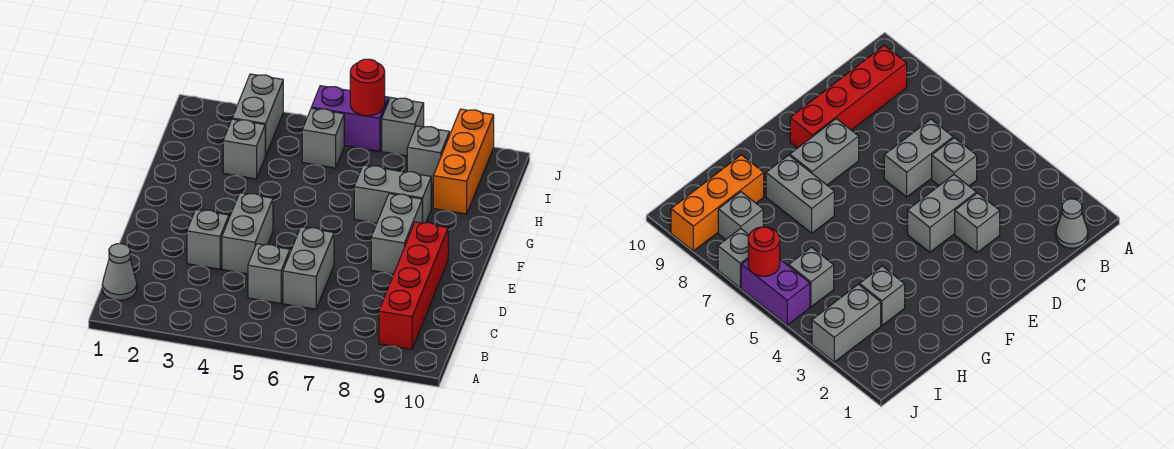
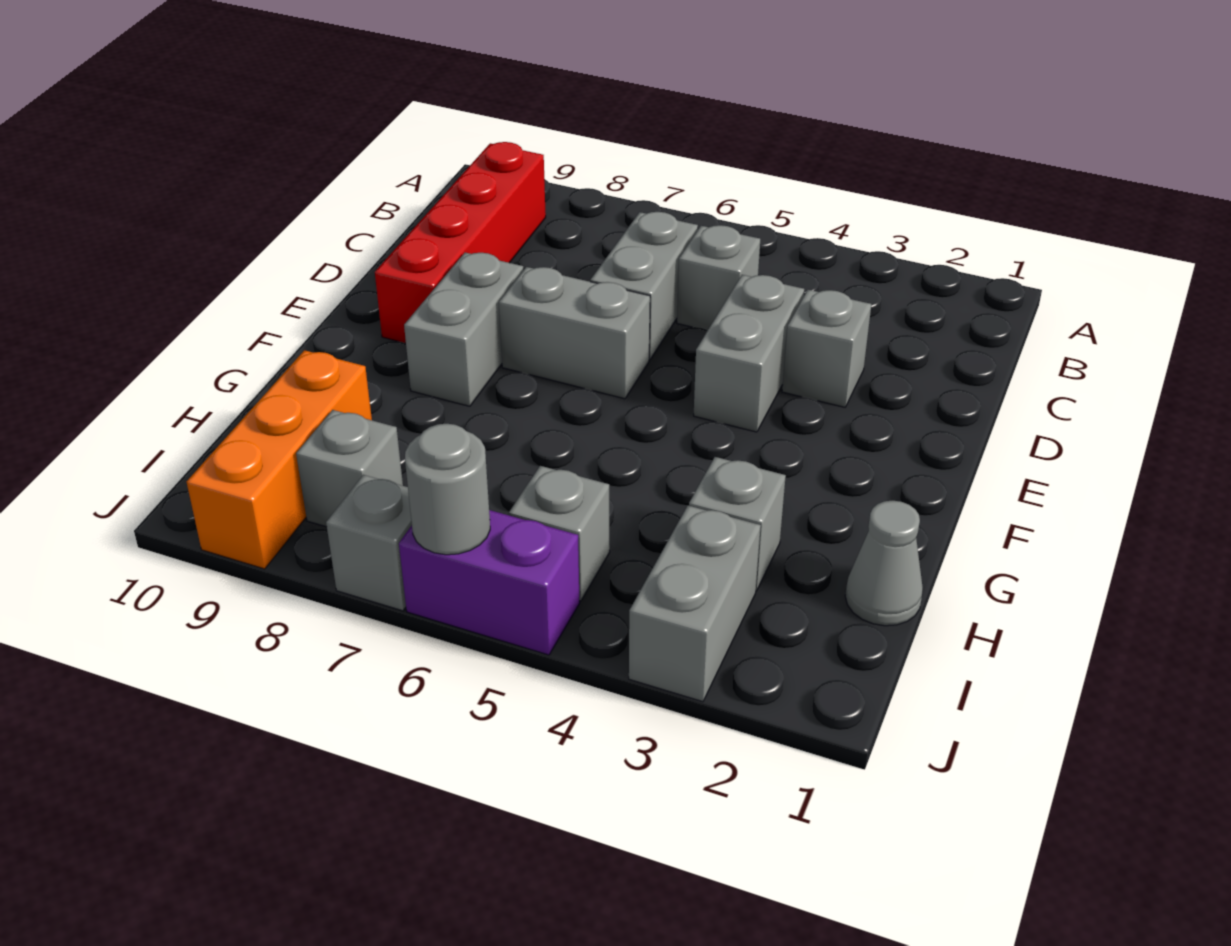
grey cone B1 level 1 -> grey cone H1 level 1
grey brick G7:G8 level 1 -> grey brick E6:E7 level 1
red round brick J6 level 2 -> grey round brick J6 level 2

